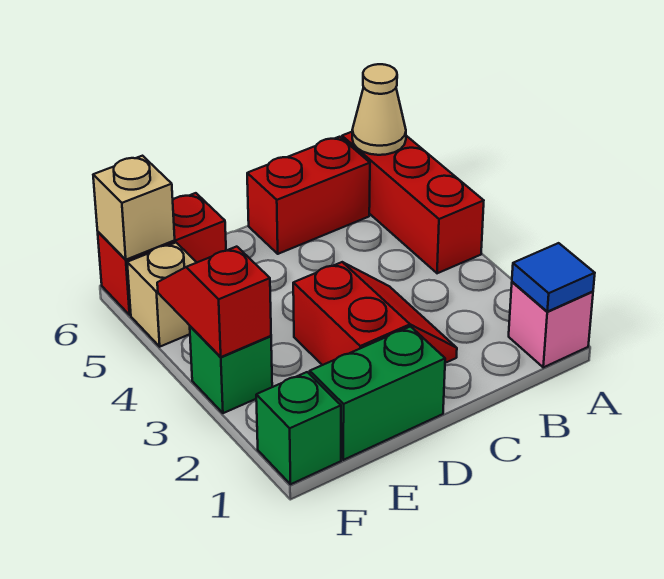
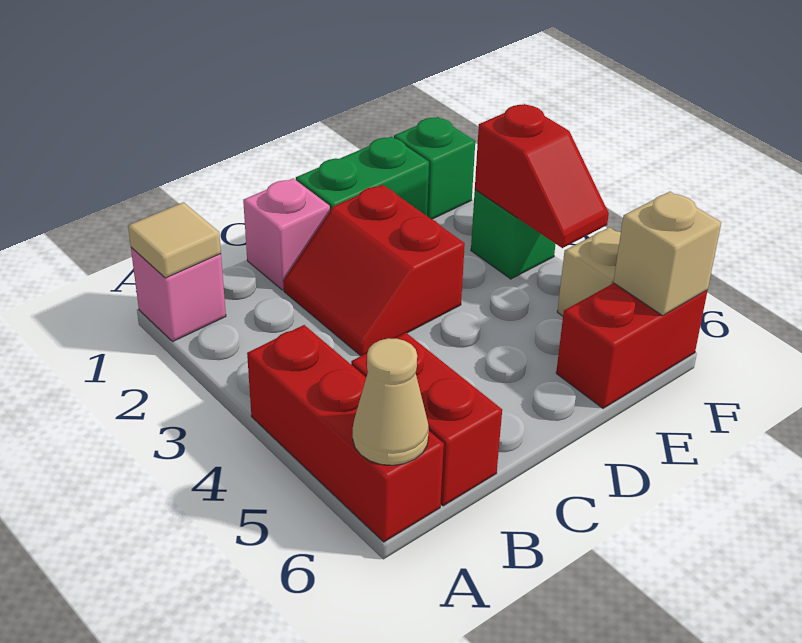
blue tile A1 level 2 -> tan tile A1 level 2
red brick B6:C6 level 1 -> red brick B5:B6 level 1
none -> pink brick C1 level 1

